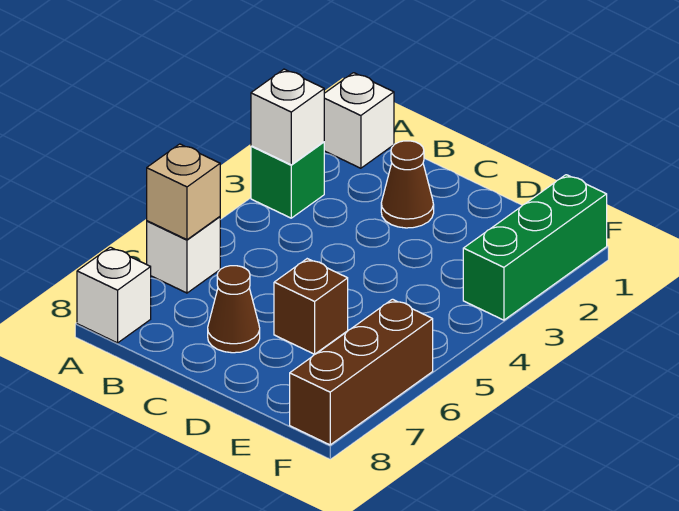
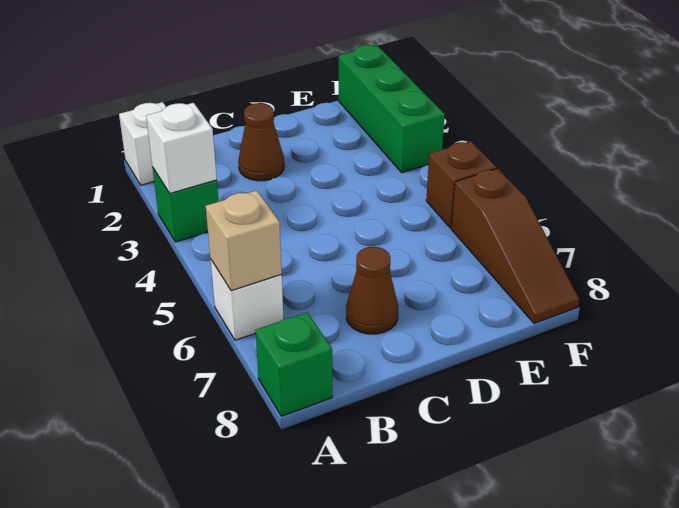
white brick A8 level 1 -> green brick A8 level 1
brown brick D6 level 1 -> brown brick F5 level 1
brown brick F6:F8 level 1 -> brown slope F6:F8 level 1 top 6

